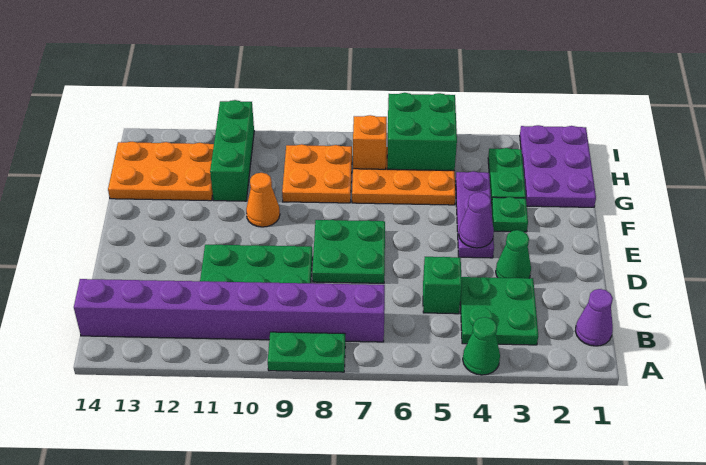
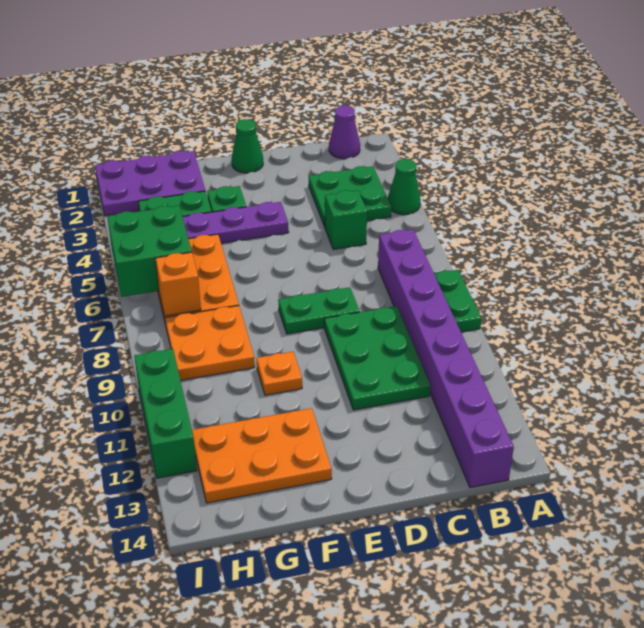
green cone D3 level 1 -> green cone E1 level 1
green plate D7:E8 level 1 -> green plate D8:E8 level 1
purple cone E4 level 2 -> none
orange cone F10 level 1 -> orange plate F10 level 1
green brick G11:I11 level 1 -> green brick I10:I12 level 1
orange plate G12:H14 level 1 -> orange plate F12:H13 level 1

